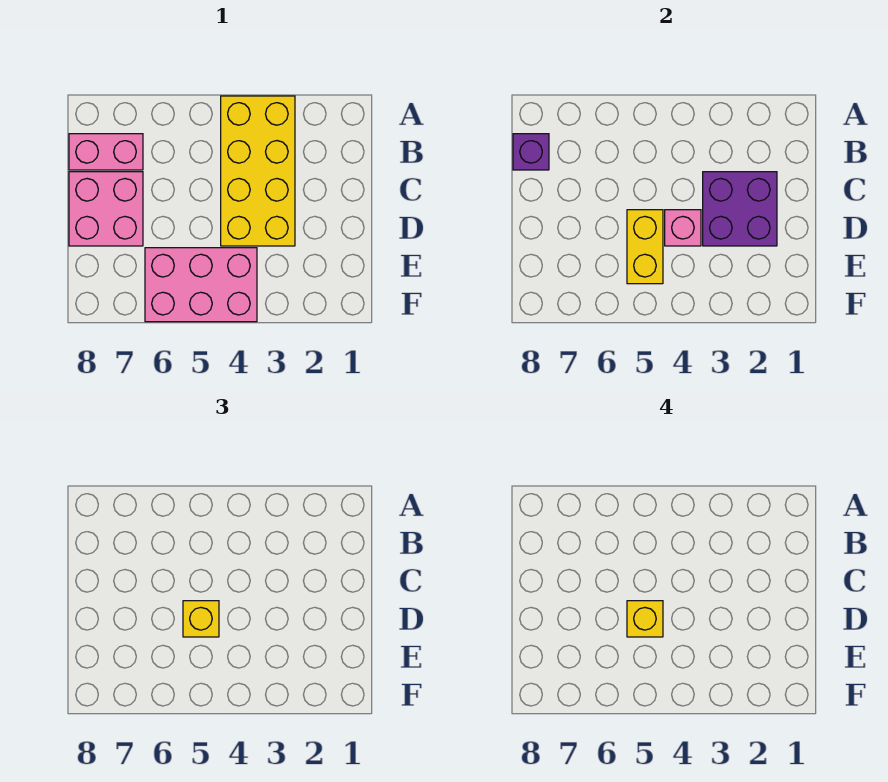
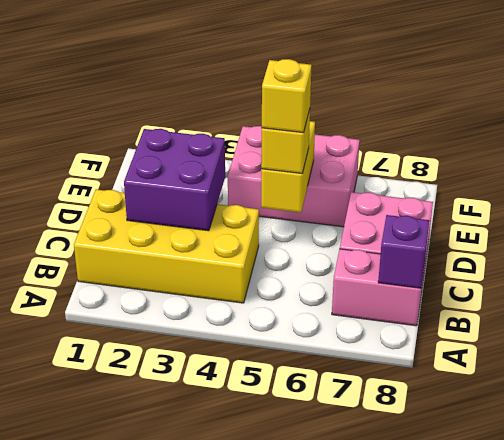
yellow brick A3:D4 level 1 -> yellow brick B1:C4 level 1
pink brick D4 level 2 -> none

